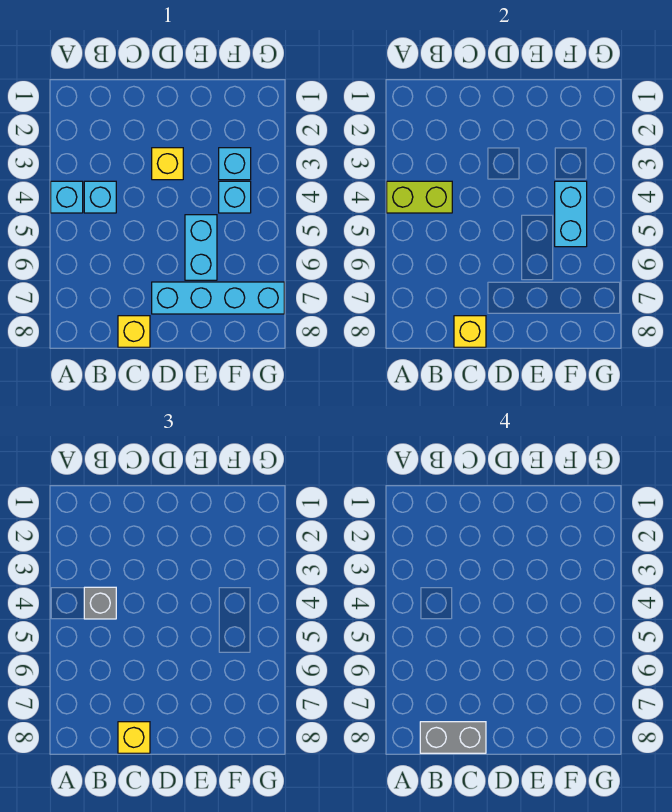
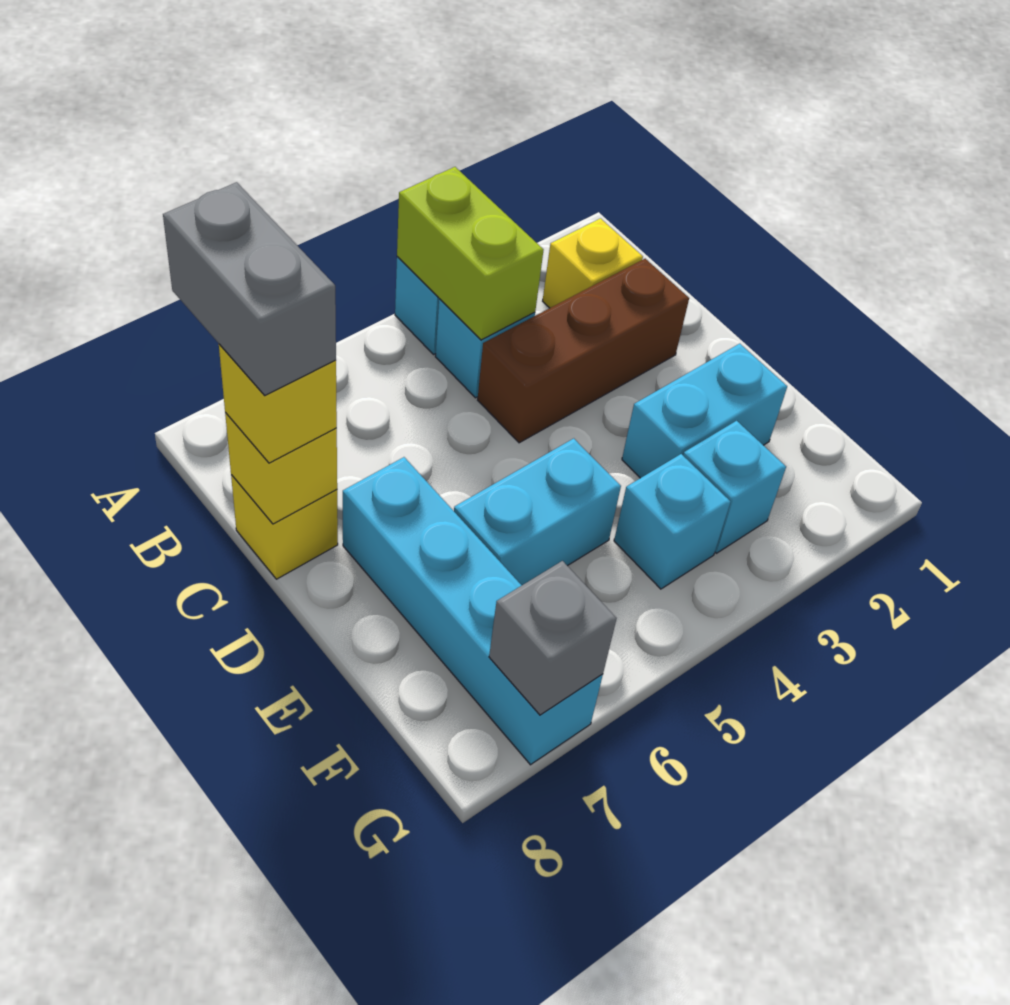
grey brick B4 level 3 -> grey brick G7 level 2
none -> brown brick C2:C4 level 1
yellow brick D3 level 1 -> yellow brick B2 level 1
cyan brick F4:F5 level 2 -> cyan brick E2:E3 level 1

